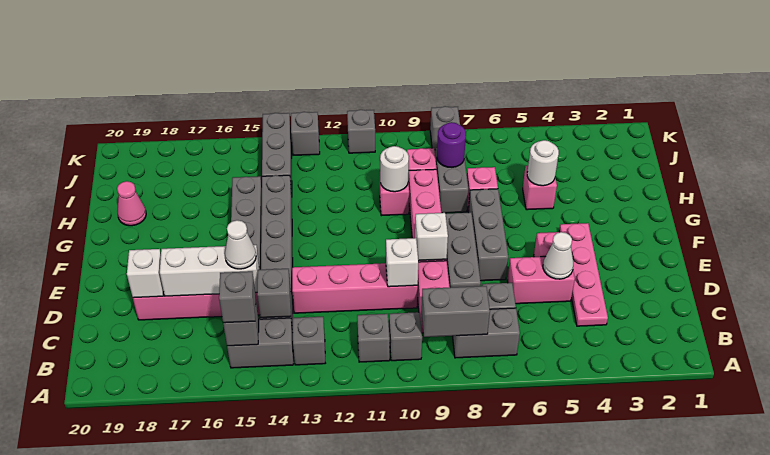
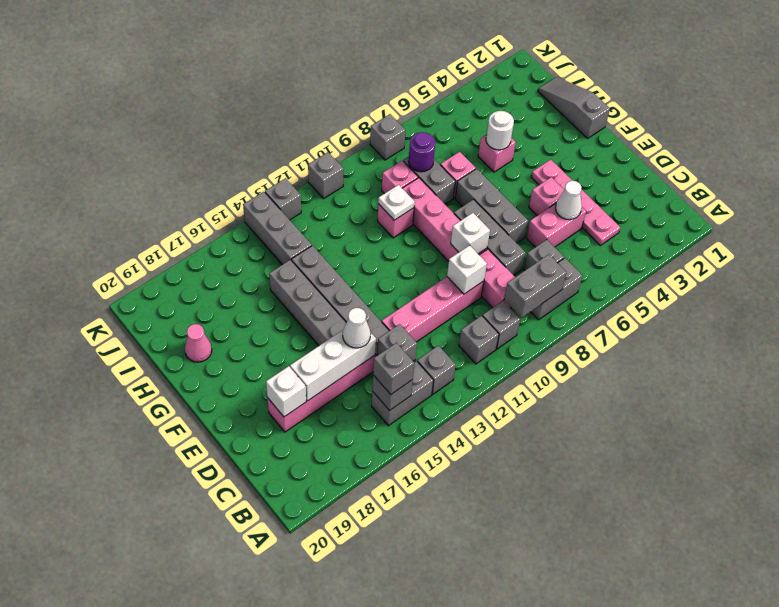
none -> grey slope G1:I1 level 1 top G
white round brick H10 level 2 -> white plate H10 level 2

